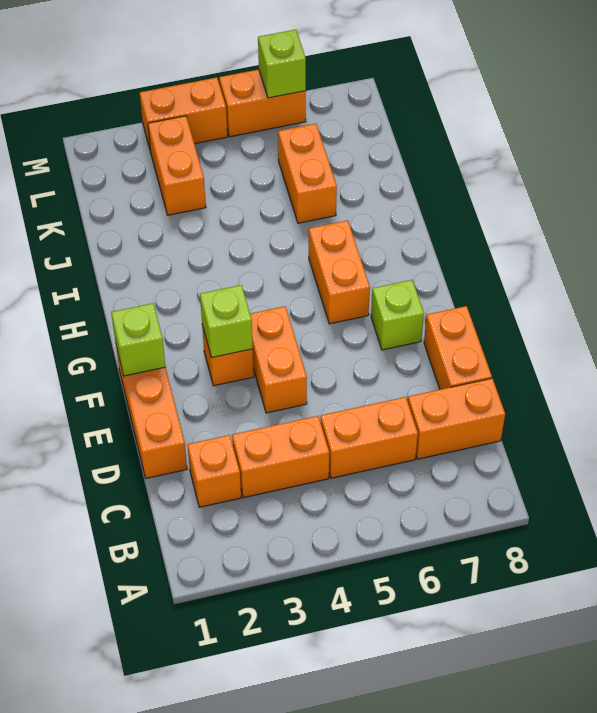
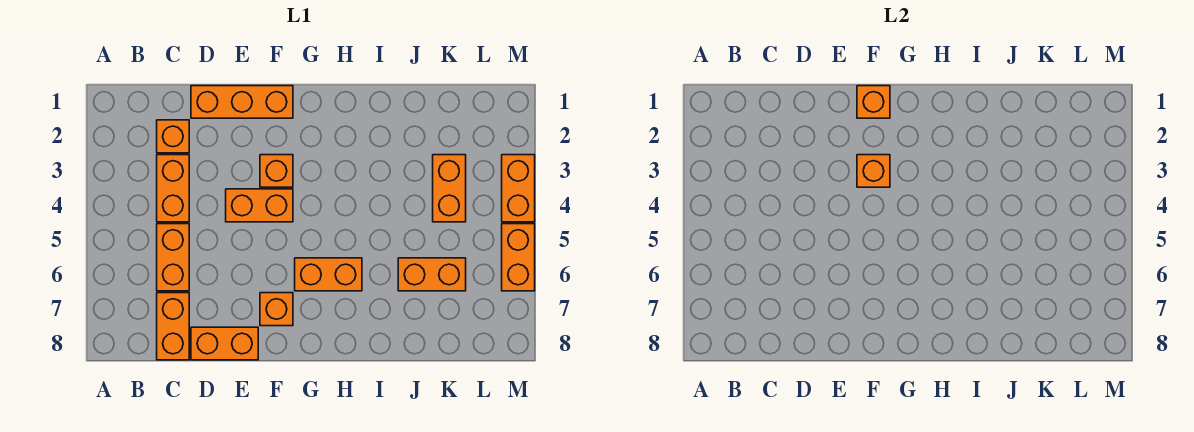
lime brick F1 level 2 -> orange brick F1 level 2
lime brick F3 level 2 -> orange brick F3 level 2
lime brick F7 level 1 -> orange brick F7 level 1
orange brick K3:L3 level 1 -> orange brick K3:K4 level 1
lime brick M6 level 2 -> none

